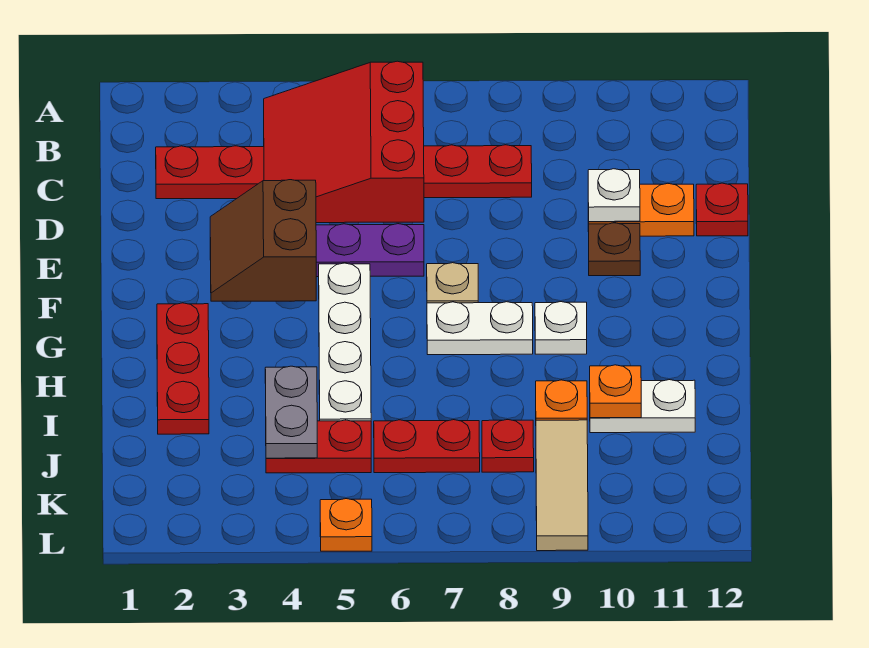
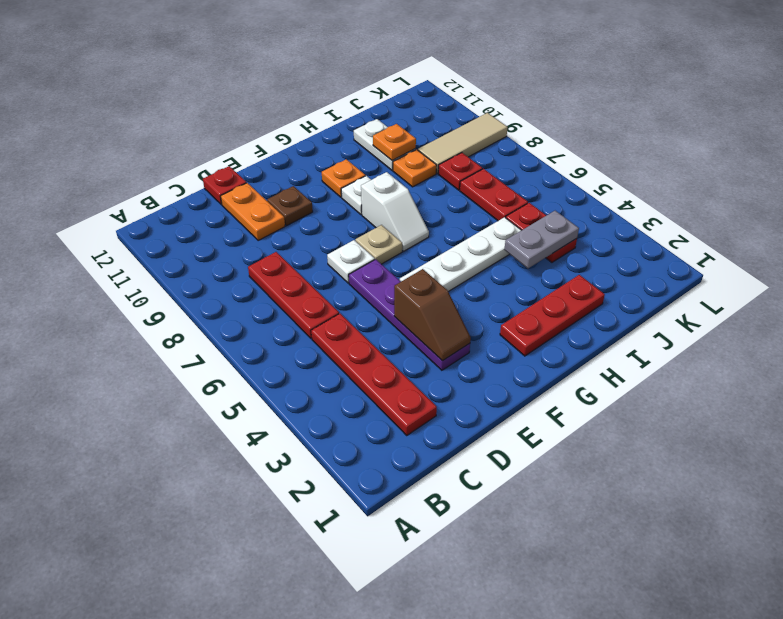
red slope B4:D6 level 2 top 6 -> none
white plate D10 level 2 -> white plate E7 level 1
brown slope E3:F4 level 2 top 4 -> brown slope E3:E4 level 2 top 4
white plate G7:G8 level 1 -> white slope G7:G8 level 1 top 8
orange plate L5 level 1 -> orange plate G10 level 1

